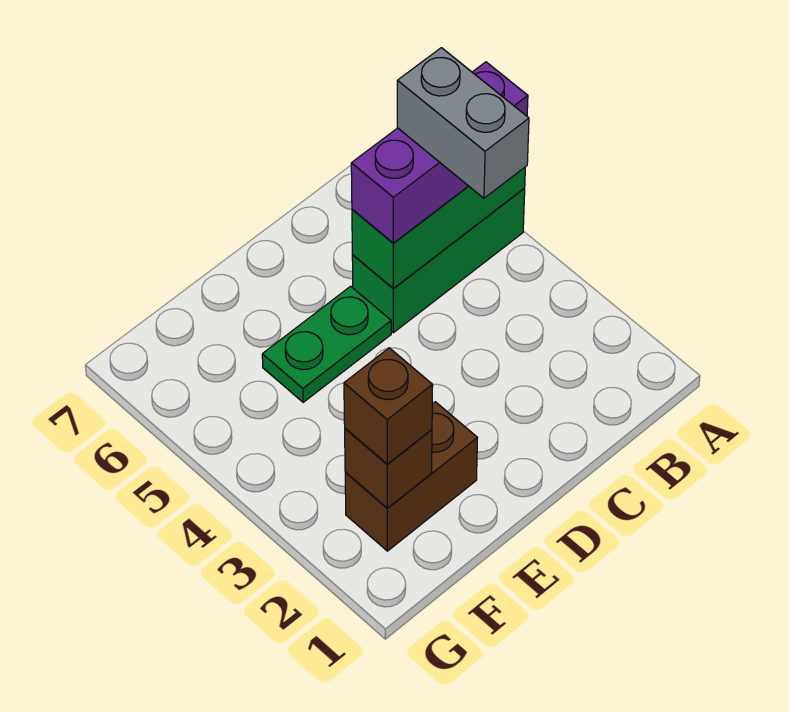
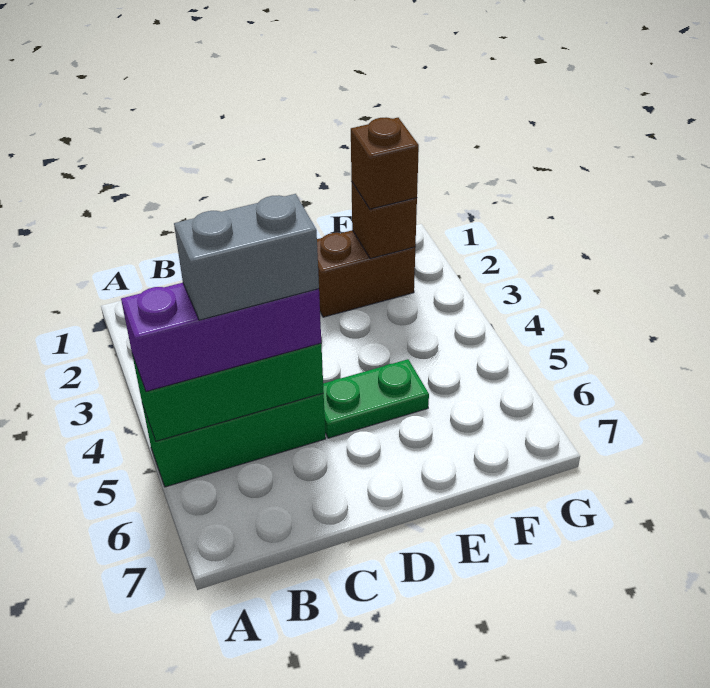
grey brick B4:B5 level 4 -> grey brick B5:C5 level 4

